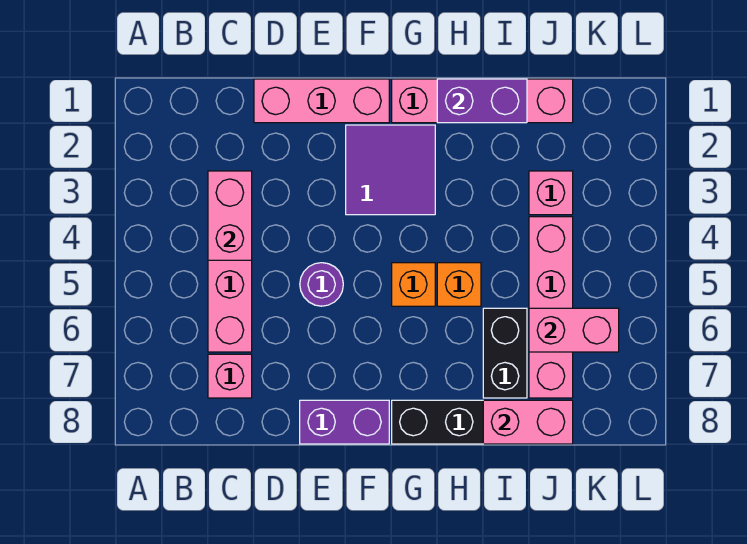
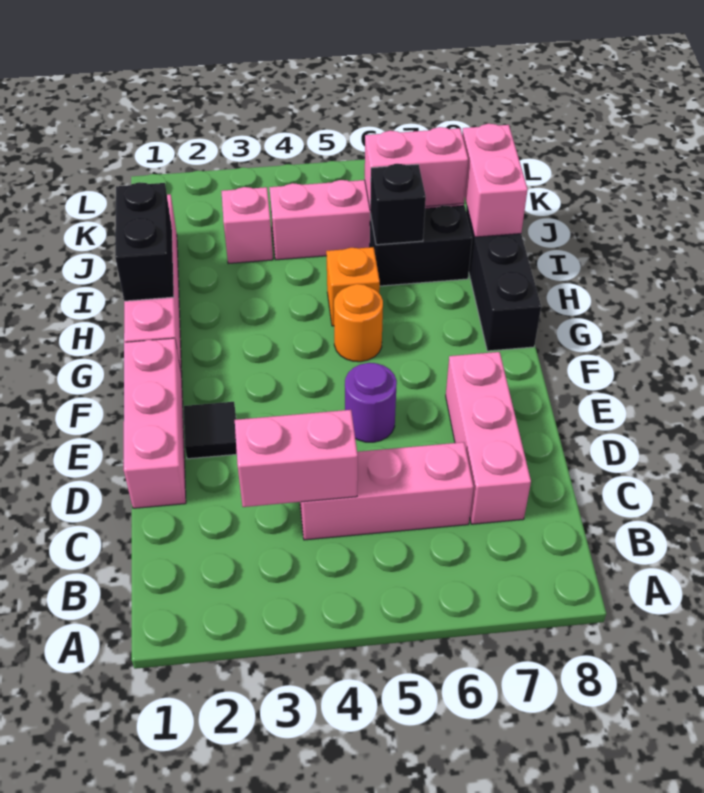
pink brick C7 level 1 -> pink brick C7:E7 level 1
none -> black tile E2 level 1
purple brick E8:F8 level 1 -> none
purple tile F2:G3 level 1 -> none
orange brick G5 level 1 -> orange round brick G5 level 1
purple brick H1:I1 level 2 -> black brick H1:I1 level 2
none -> black brick I6 level 2
pink brick J6:K6 level 2 -> pink brick J6:J7 level 2

